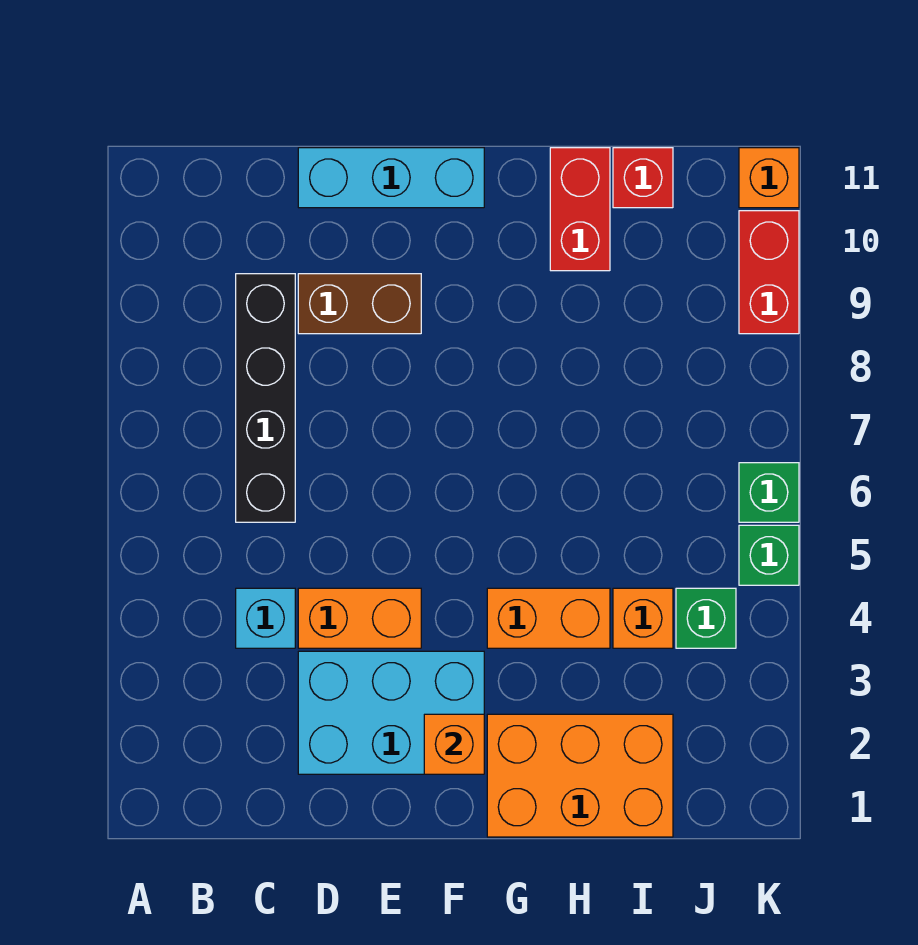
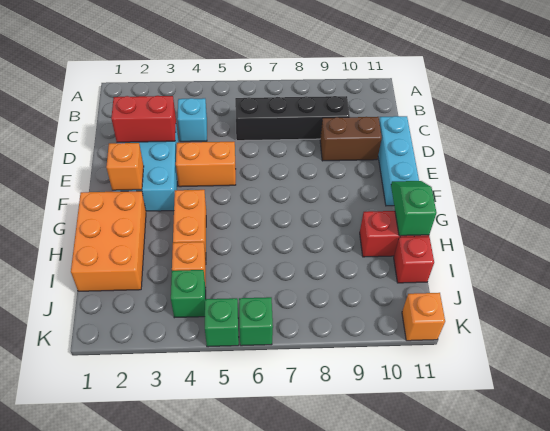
orange brick D4:E4 level 1 -> orange brick E4:E5 level 1
brown brick D9:E9 level 1 -> brown brick D9:D10 level 1
none -> green slope G11:H11 level 2 top H
red brick K9:K10 level 1 -> red brick D2:D3 level 2

